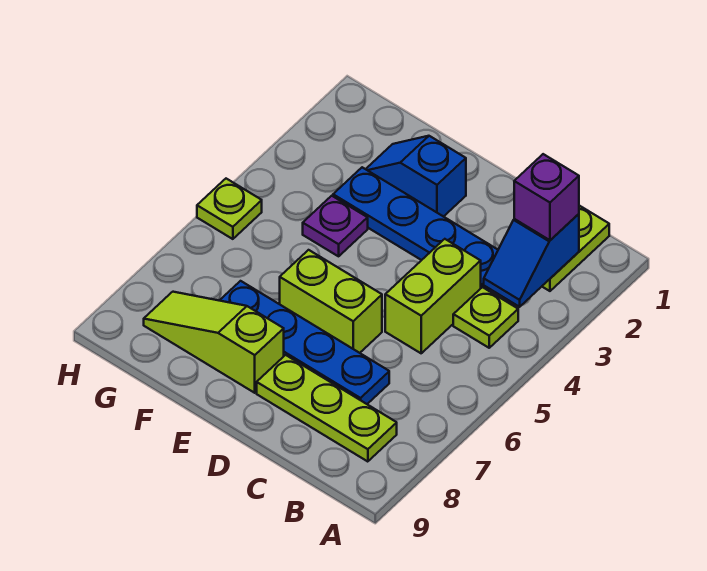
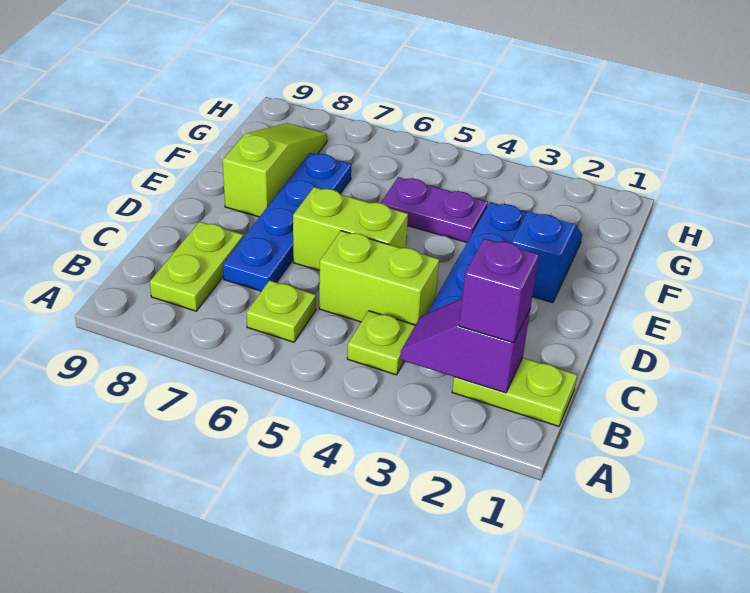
blue slope B2:B3 level 2 top 2 -> purple slope B2:B3 level 2 top 2
lime plate B8:D8 level 1 -> lime plate B8:C8 level 1
lime brick D6:E6 level 1 -> lime brick D5:D6 level 1
purple plate F4 level 1 -> purple plate F4:F5 level 1
lime plate H5 level 1 -> lime plate B6 level 1

